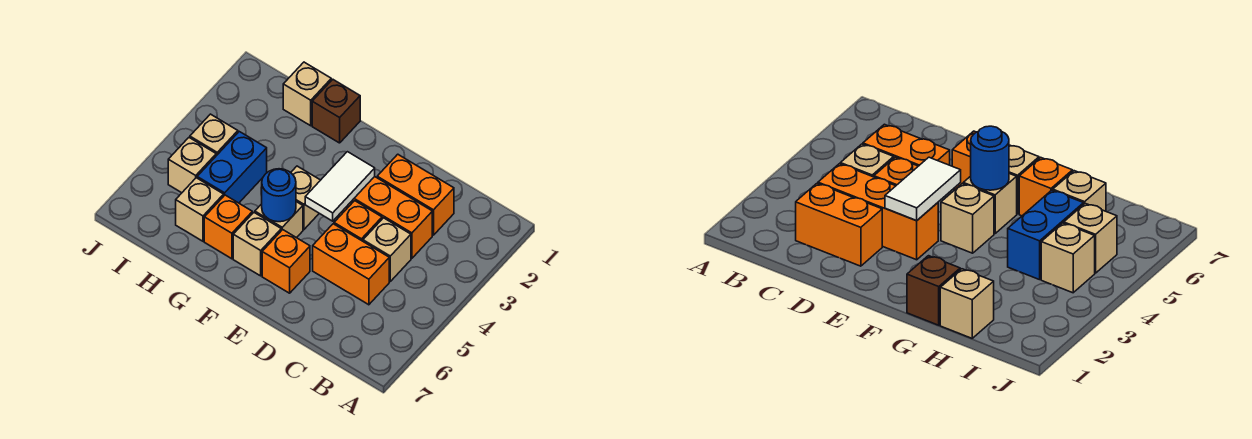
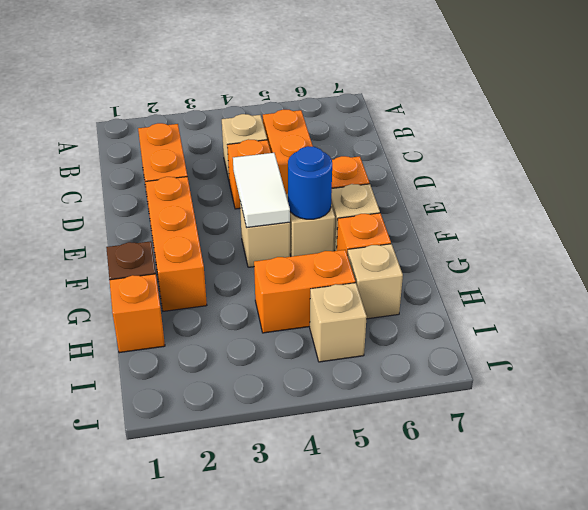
orange brick C3:E3 level 1 -> orange brick E2:G2 level 1
white tile E3:E4 level 2 -> white tile E4:F4 level 2
tan brick H1 level 1 -> orange brick H1 level 1
blue brick H4:H5 level 1 -> orange brick H4:H5 level 1
tan brick I4 level 1 -> none

